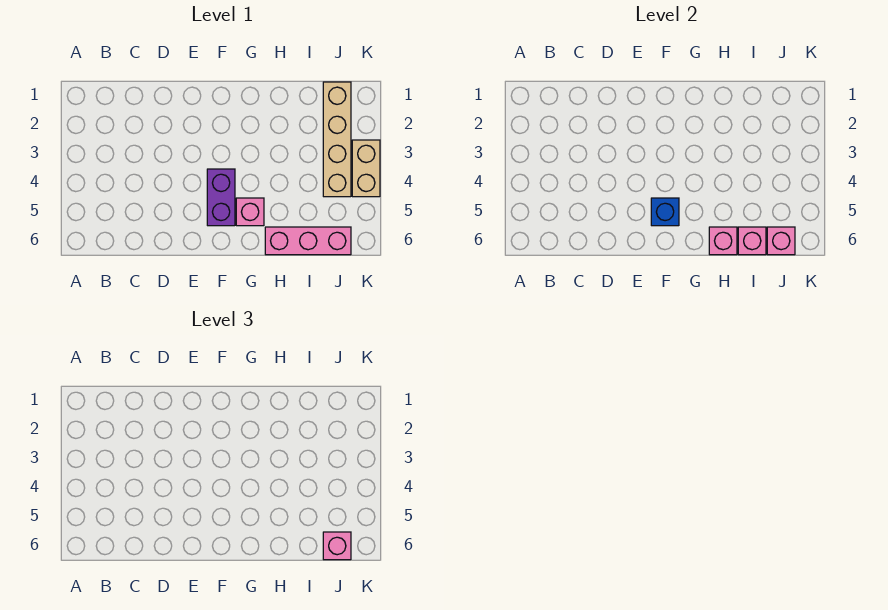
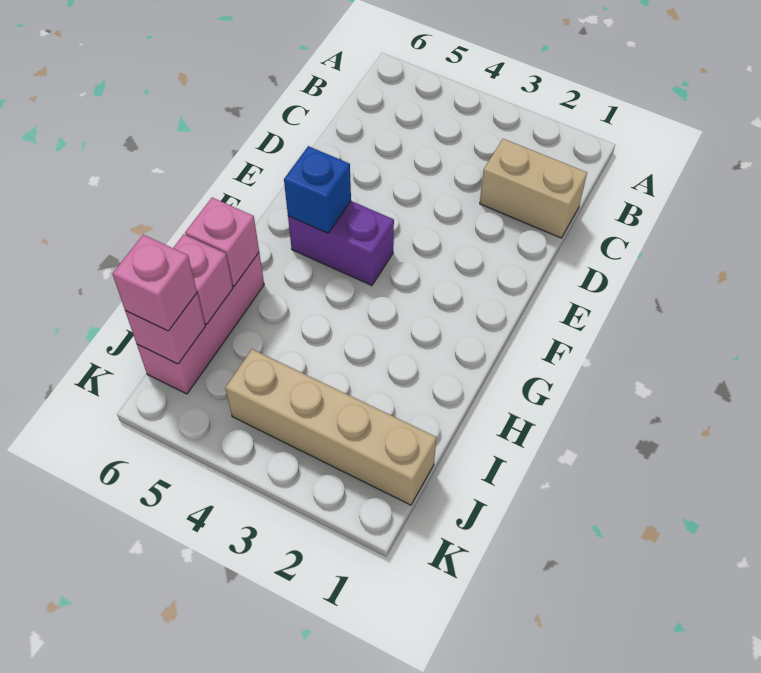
pink brick G5 level 1 -> none
tan brick K3:K4 level 1 -> tan brick C1:C2 level 1

